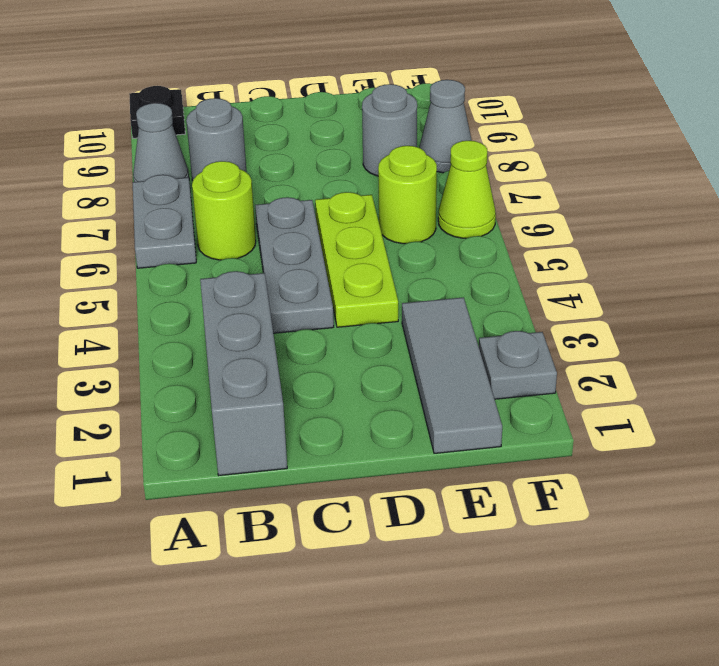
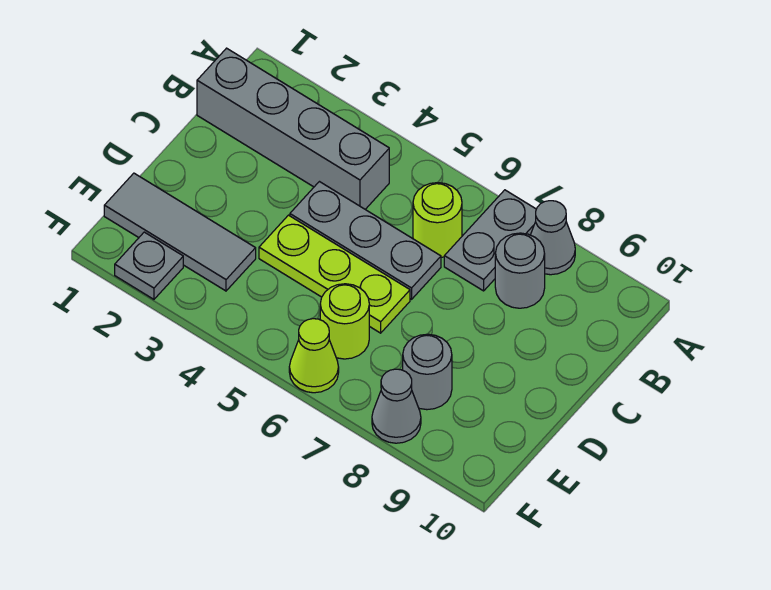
grey plate A6:A7 level 1 -> grey plate A7:B7 level 1
black plate A10 level 1 -> none
grey brick B1:B3 level 1 -> grey brick B1:B4 level 1

